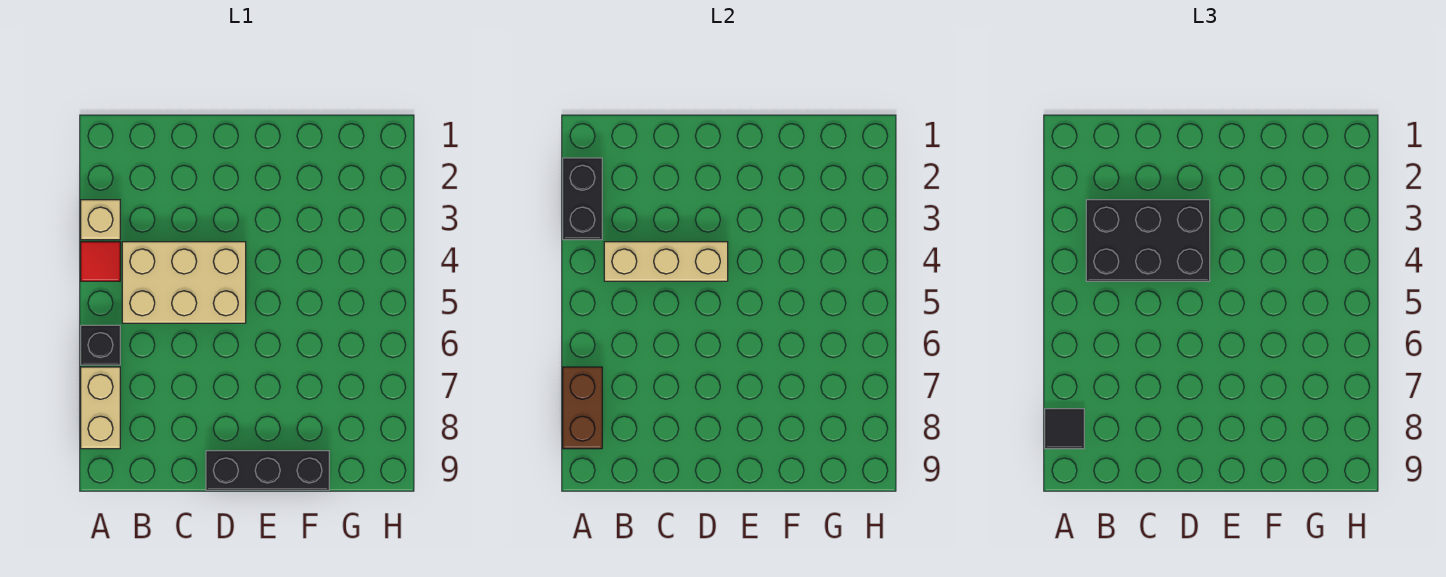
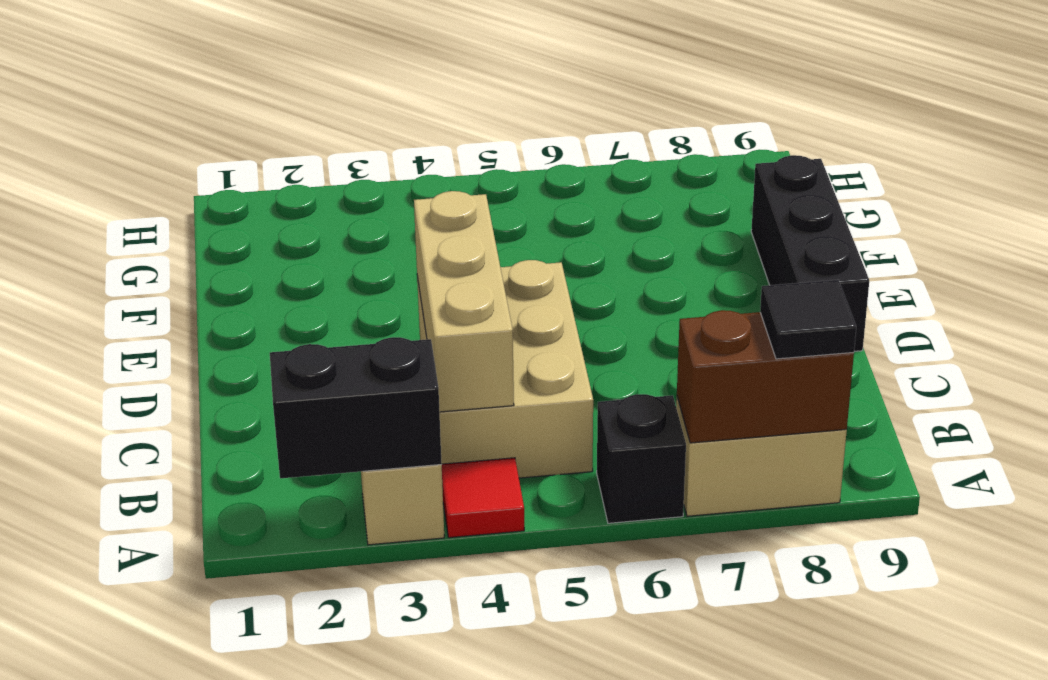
black brick B3:D4 level 3 -> none

